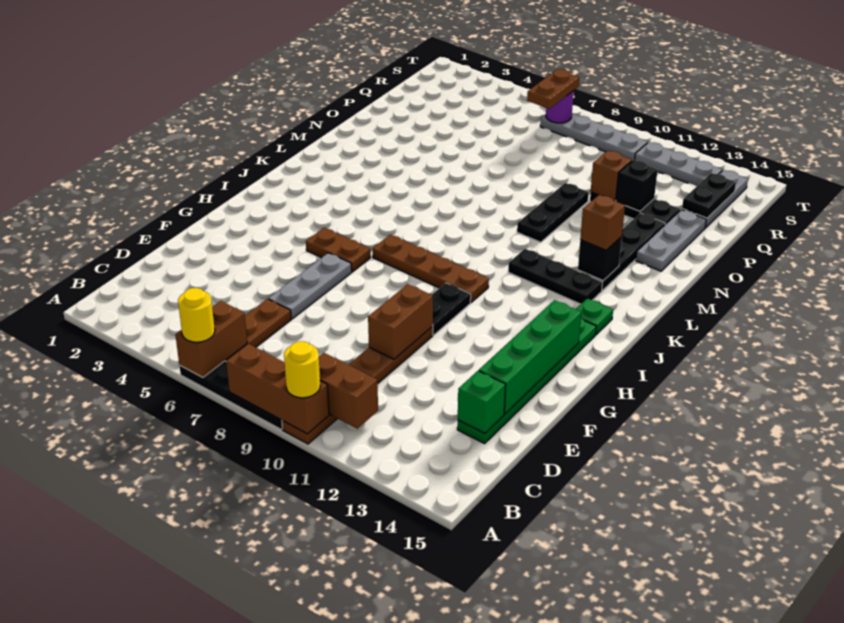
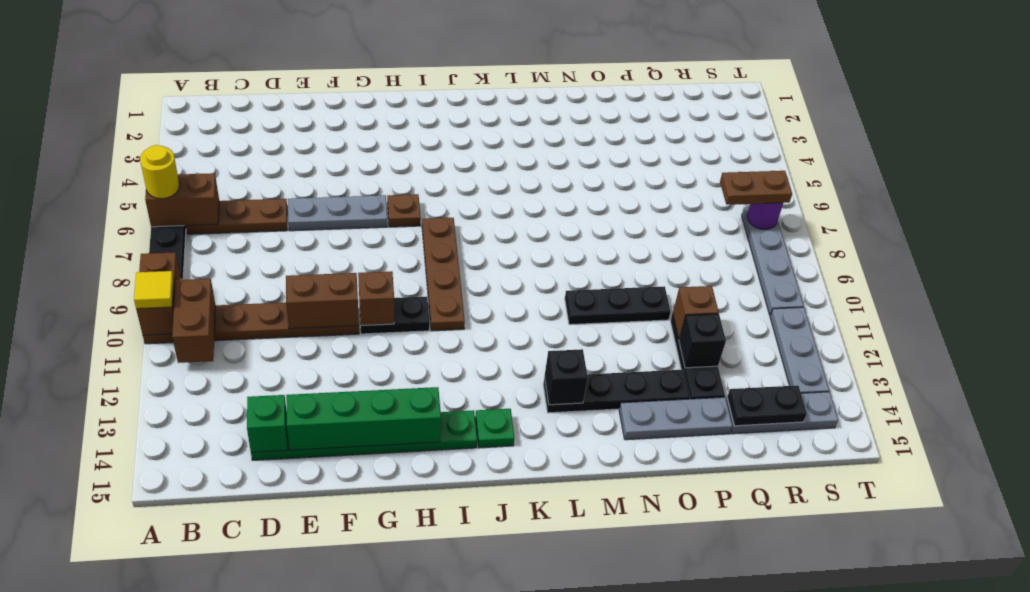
brown brick A8:A10 level 2 -> brown brick A9:A10 level 2
yellow round brick A10 level 3 -> yellow tile A10 level 3
brown plate H5:H6 level 1 -> brown plate H6 level 1
black plate K11:K13 level 1 -> none
brown brick L13 level 3 -> brown brick G10 level 2

